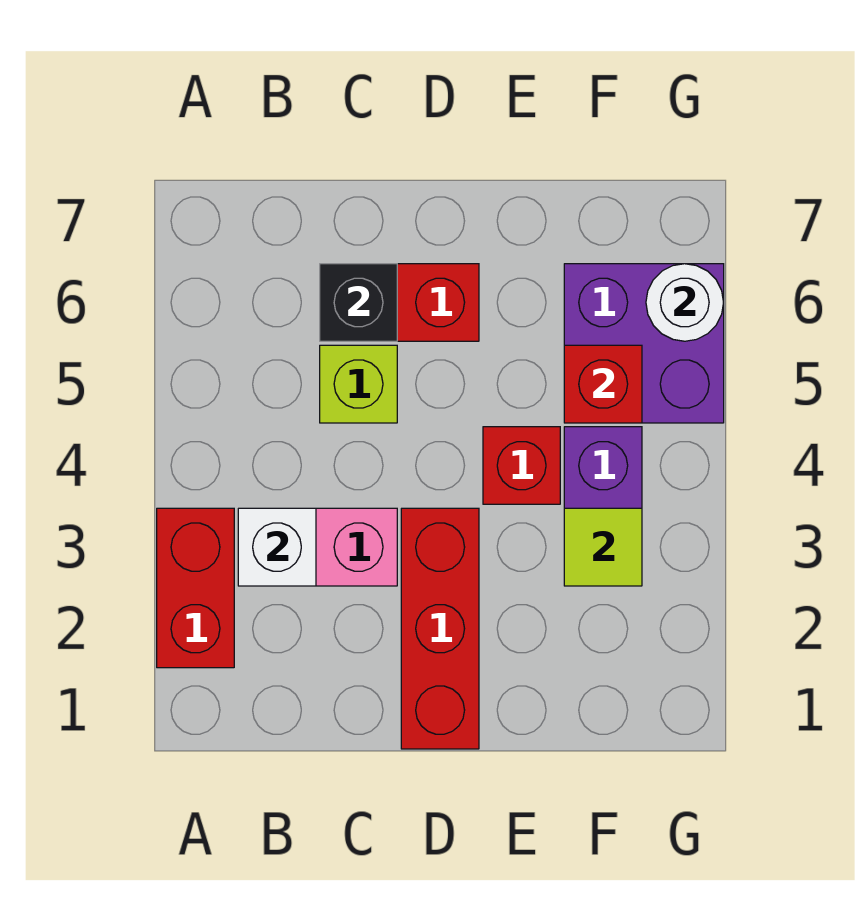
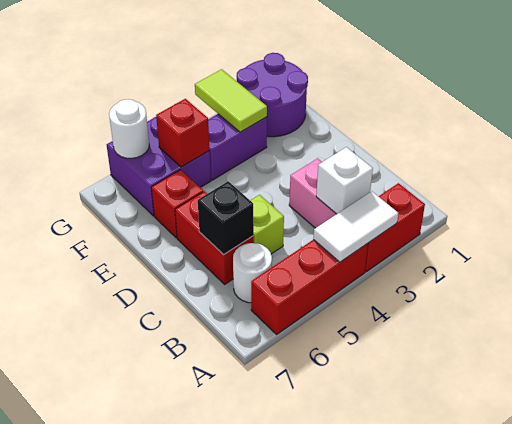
none -> white tile A3:A4 level 2
none -> white round brick B6 level 1
red brick D1:D3 level 1 -> red brick A4:A6 level 1
red brick E4 level 1 -> red brick E6 level 1
none -> purple round brick F1:G2 level 1
lime tile F3 level 2 -> lime tile F3:G3 level 2

